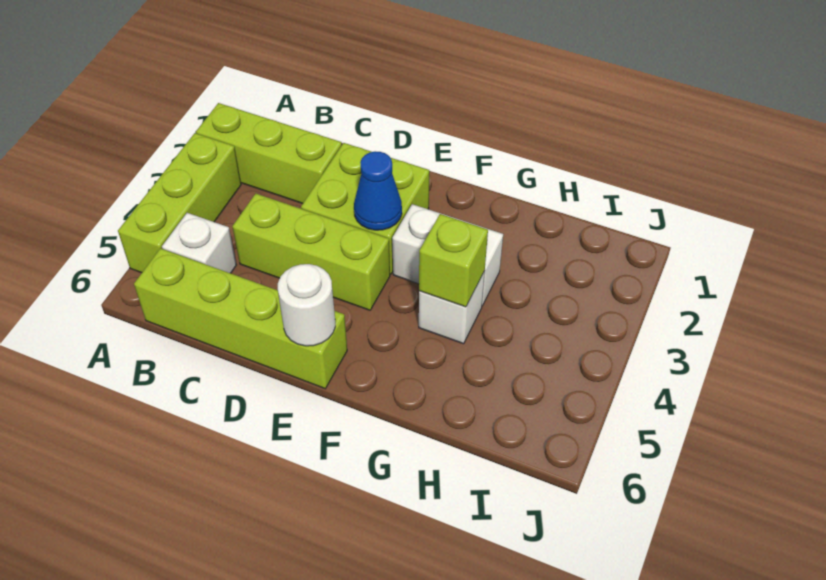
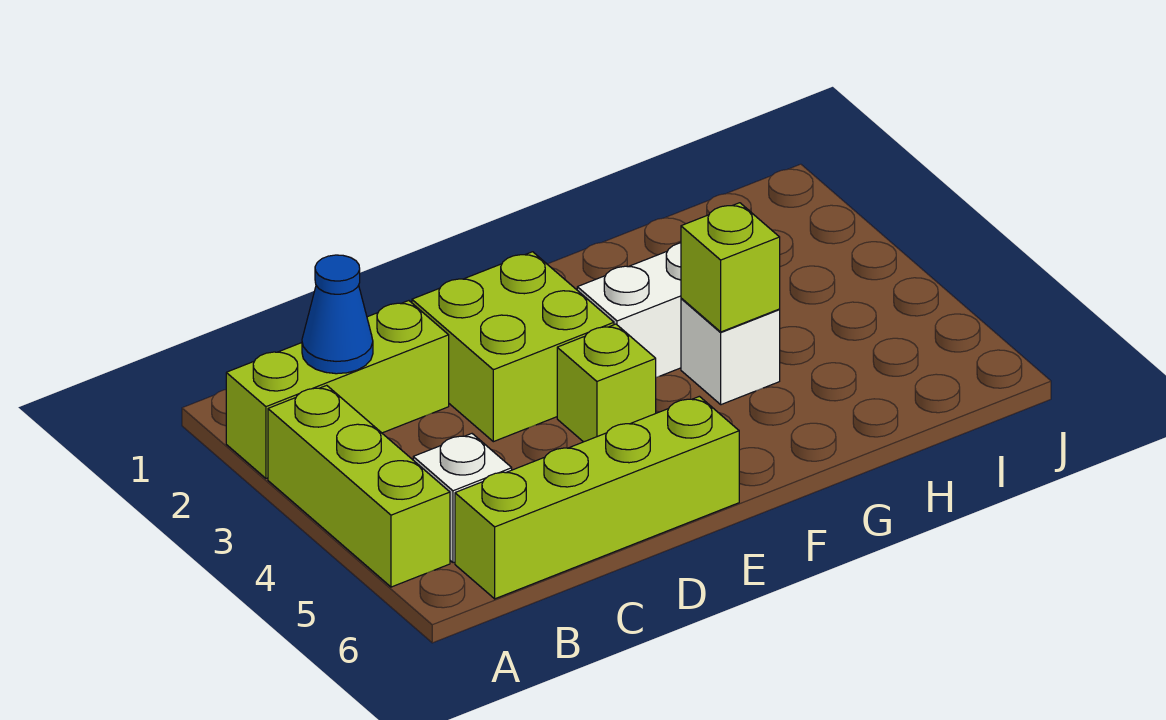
lime brick C4:E4 level 1 -> lime brick E4 level 1
blue cone E3 level 2 -> blue cone B2 level 2
white round brick E6 level 2 -> none

